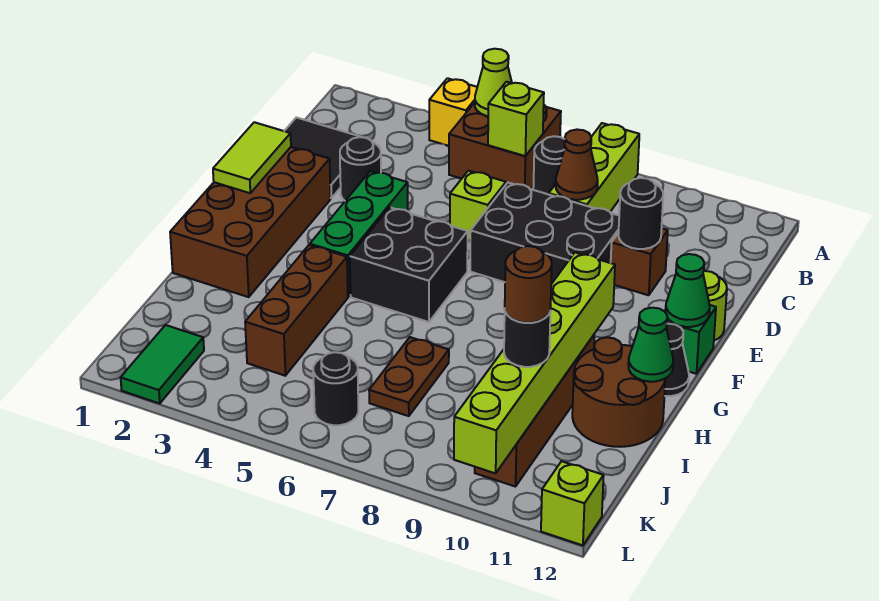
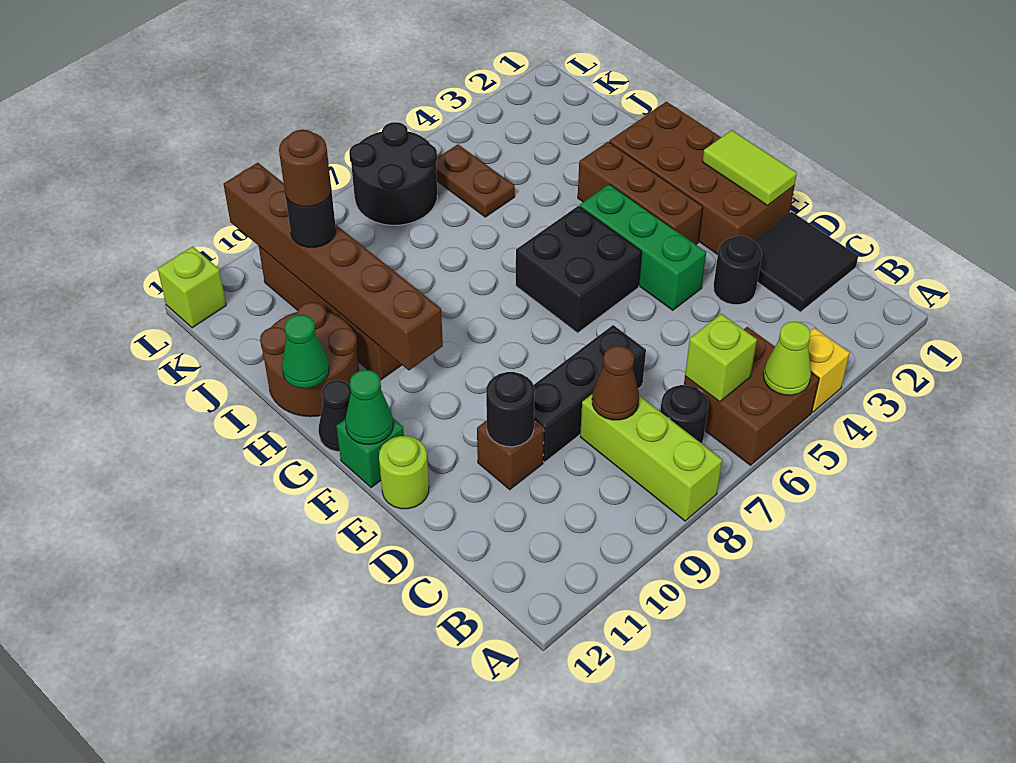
lime brick D6 level 1 -> none
black brick D7:E9 level 1 -> black brick D7:D9 level 1
lime brick G10:L10 level 2 -> brown brick G10:L10 level 2
brown brick H4:J4 level 1 -> brown brick F3:H3 level 1
brown plate I7:J7 level 1 -> brown plate J5:K5 level 1
green tile K2:L2 level 1 -> none
black round brick K6 level 1 -> black round brick K6:L7 level 1

